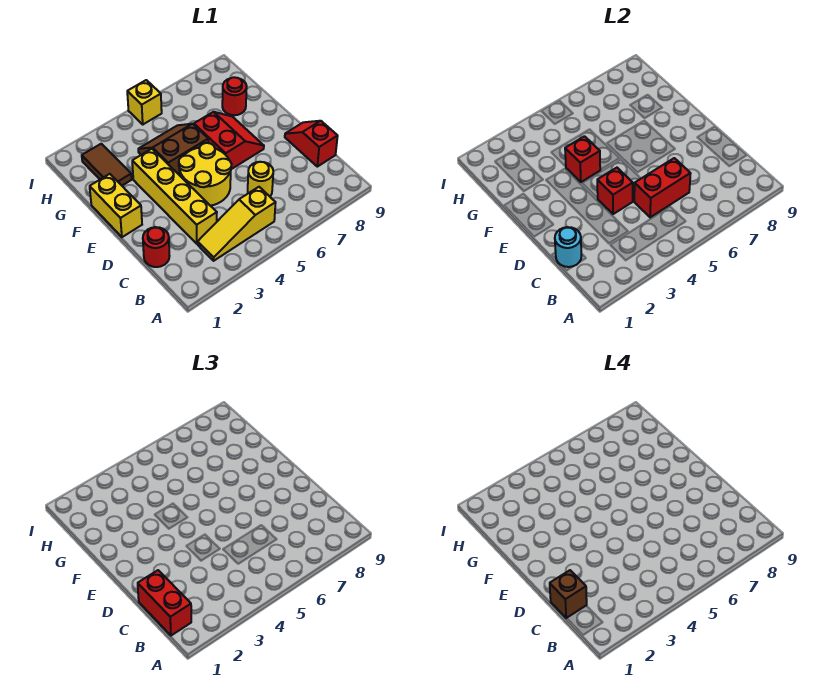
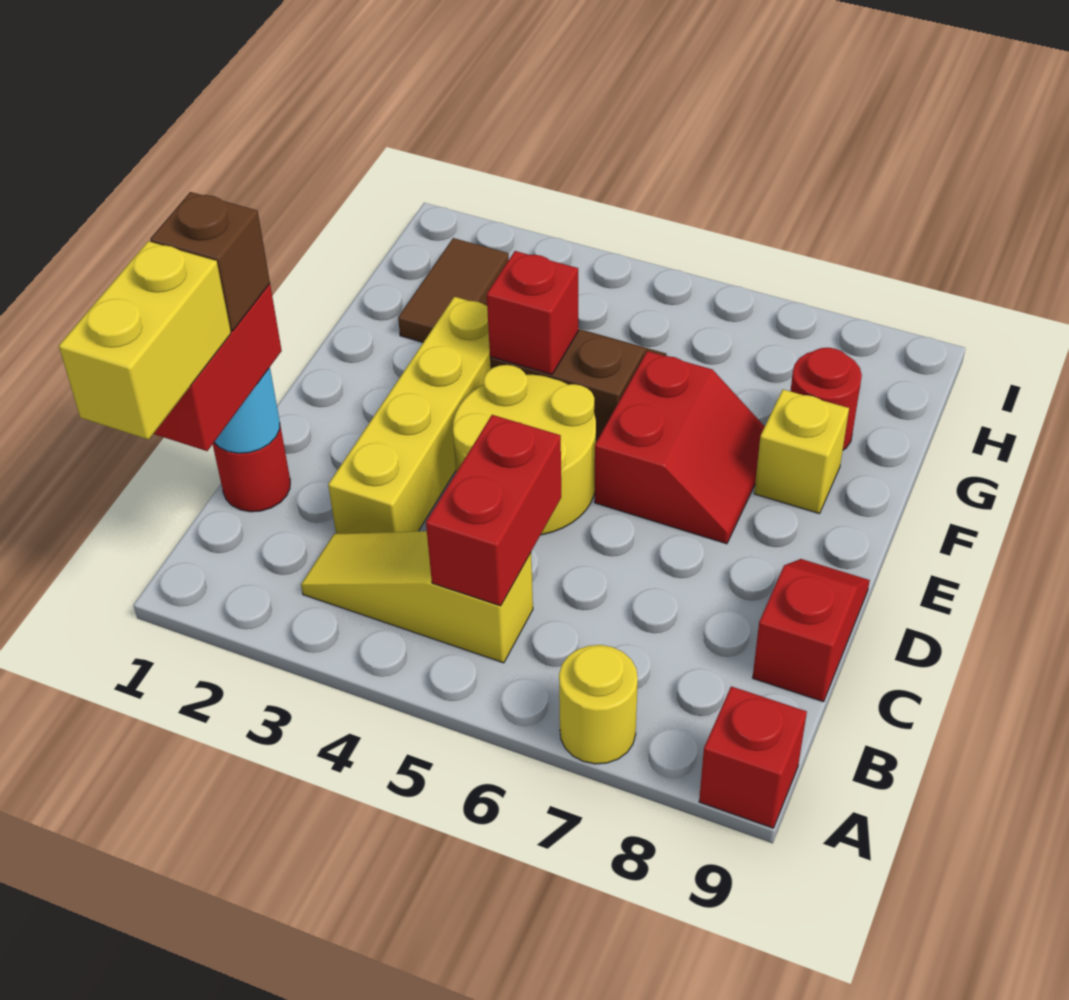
red brick C5:C6 level 2 -> red brick B5:C5 level 2
yellow round brick C6 level 1 -> yellow round brick A7 level 1
red brick D4 level 2 -> red brick A9 level 1
yellow brick E1:F1 level 1 -> yellow brick A1:B1 level 4
yellow brick I5 level 1 -> yellow brick F8 level 1

